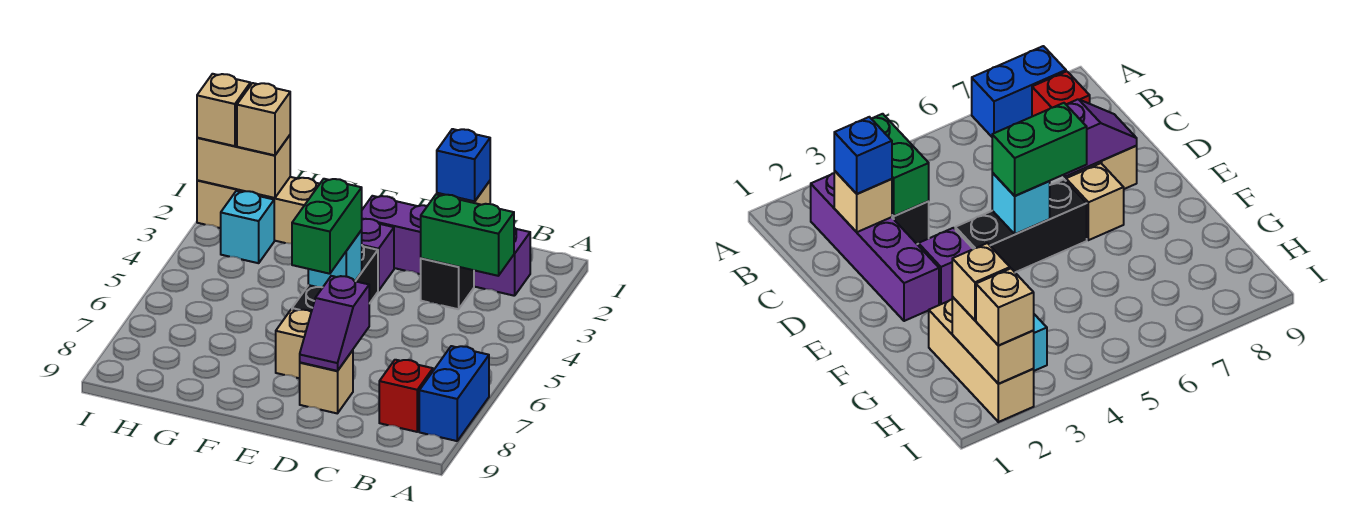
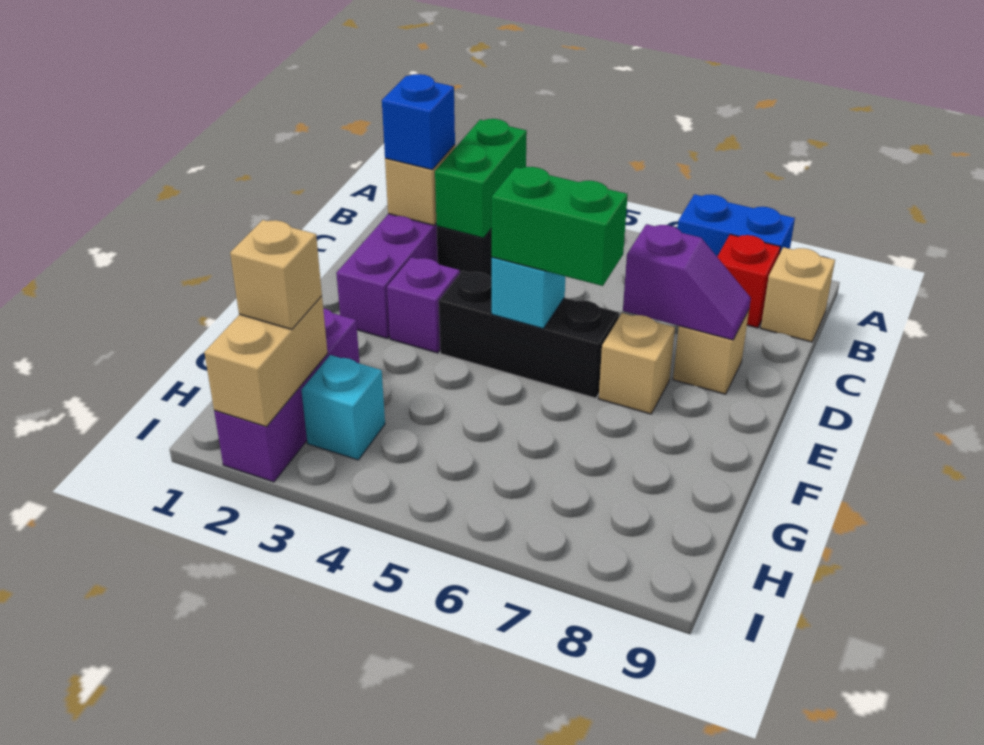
tan brick G2:I2 level 1 -> purple brick G2:I2 level 1
tan brick I2 level 3 -> tan brick B9 level 1

